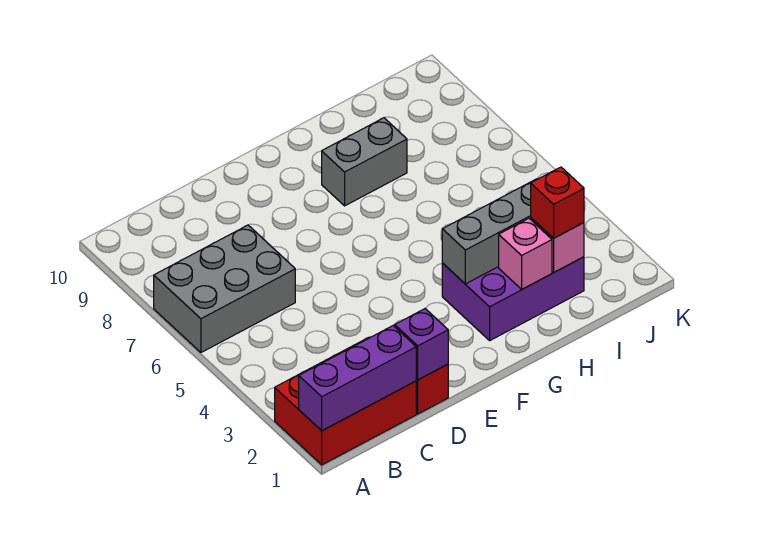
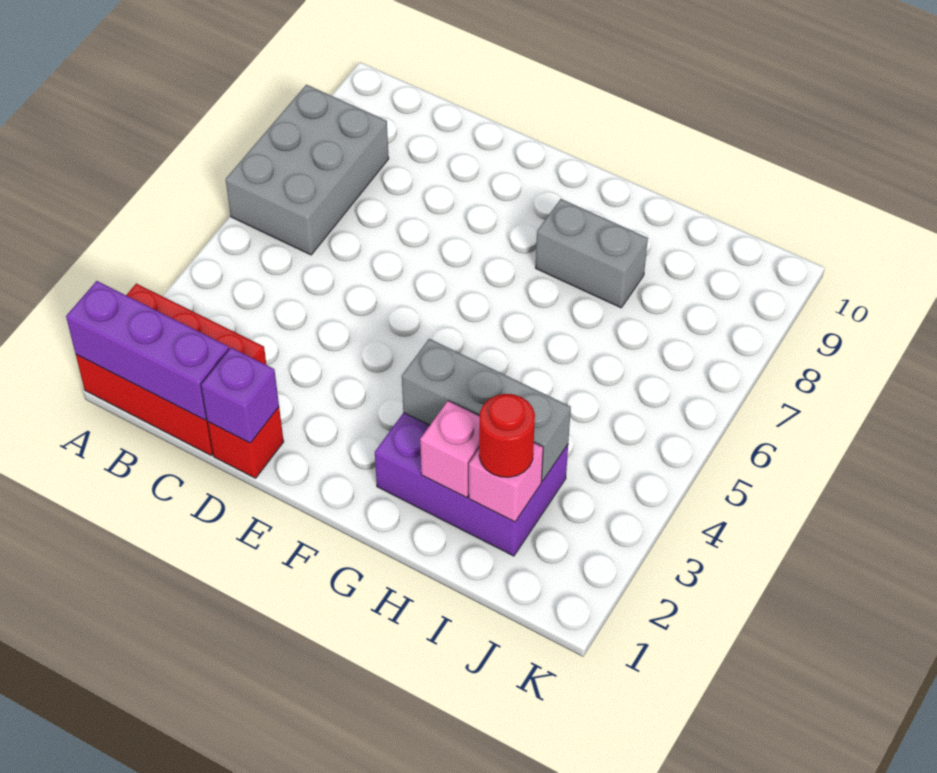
grey brick A6:C7 level 1 -> grey brick A6:B8 level 1
red brick I2 level 3 -> red round brick I2 level 3

